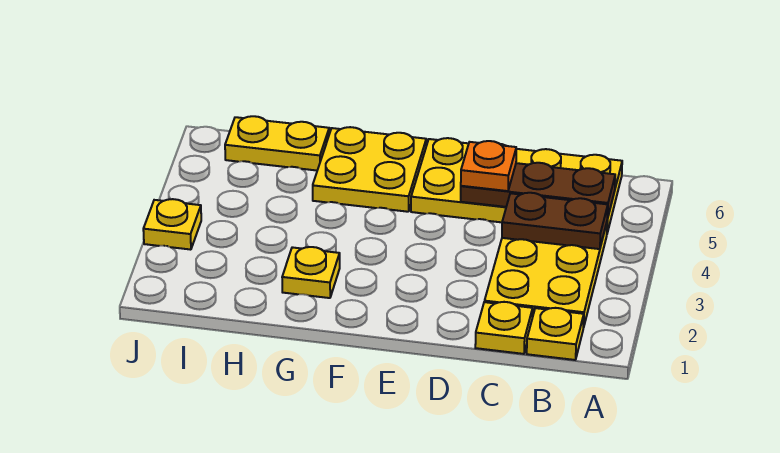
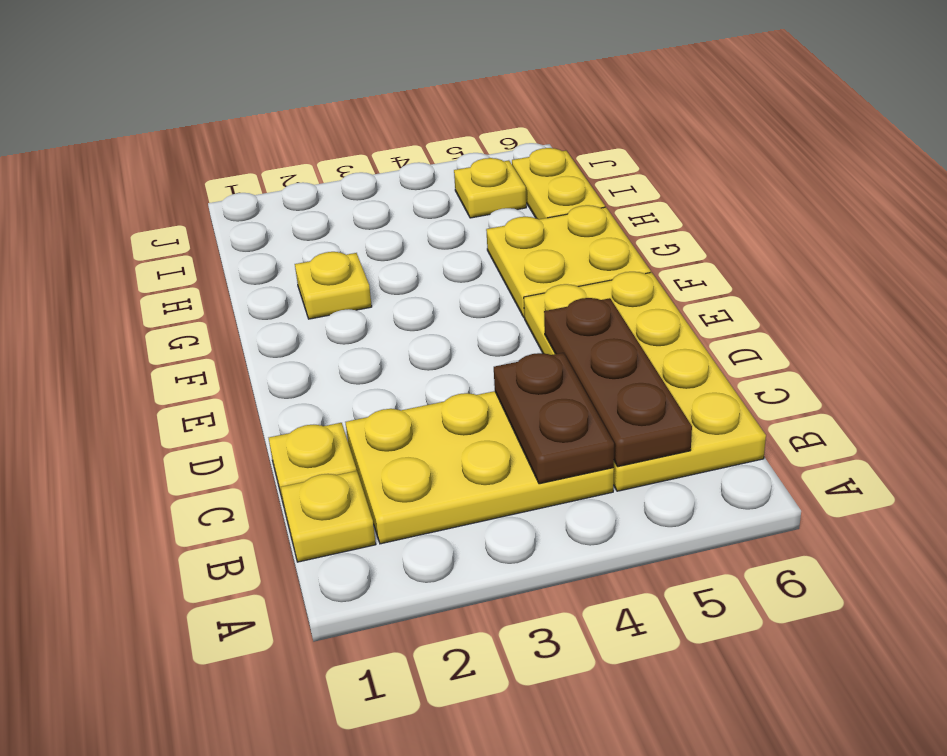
orange plate D5 level 3 -> none
yellow plate J3 level 1 -> yellow plate I5 level 1

